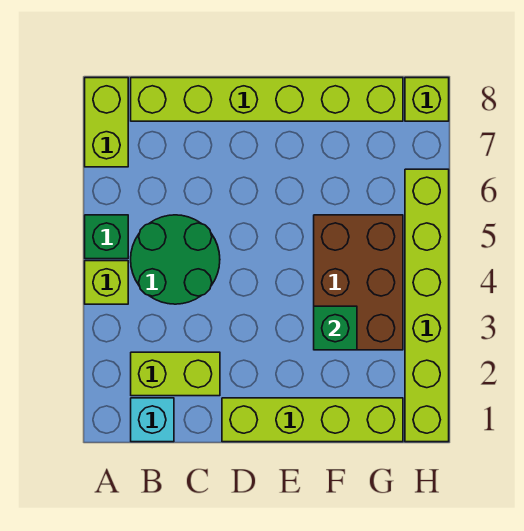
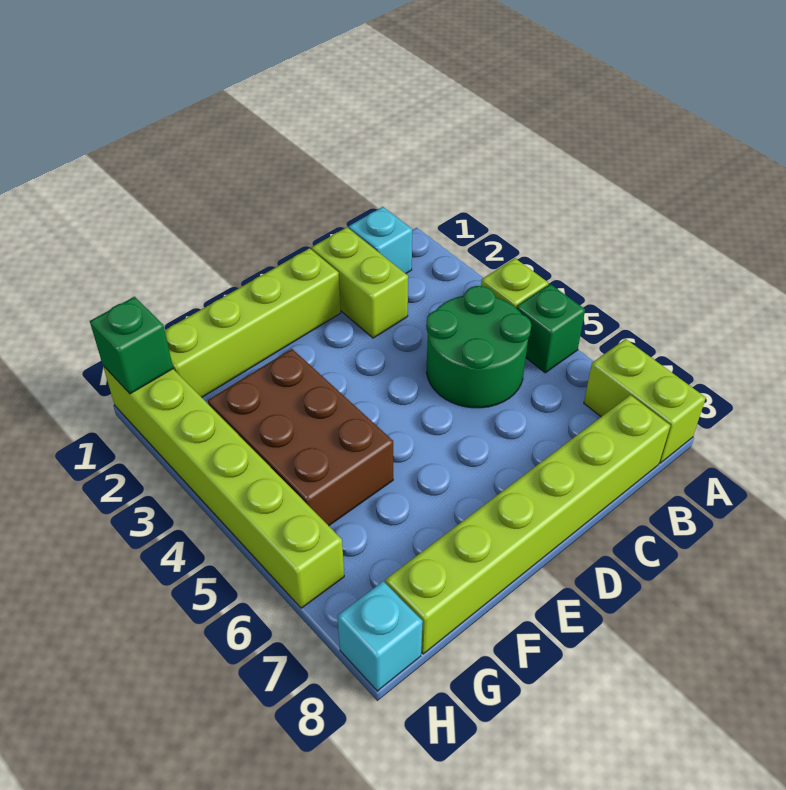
lime brick B2:C2 level 1 -> lime brick C1:C2 level 1
green brick F3 level 2 -> green brick H1 level 2
lime brick H8 level 1 -> cyan brick H8 level 1

